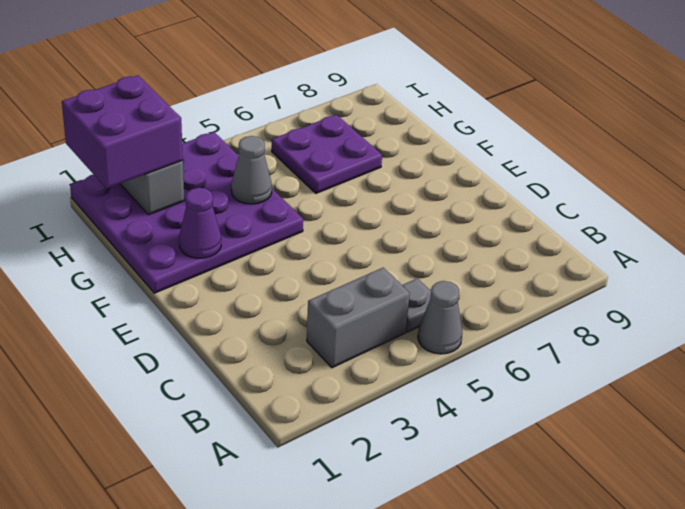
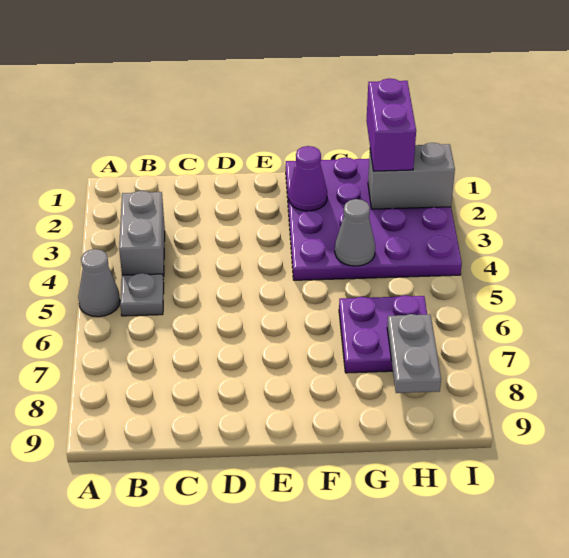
purple brick H1:I2 level 3 -> purple brick H1:H2 level 3
none -> grey plate H7:H8 level 2

